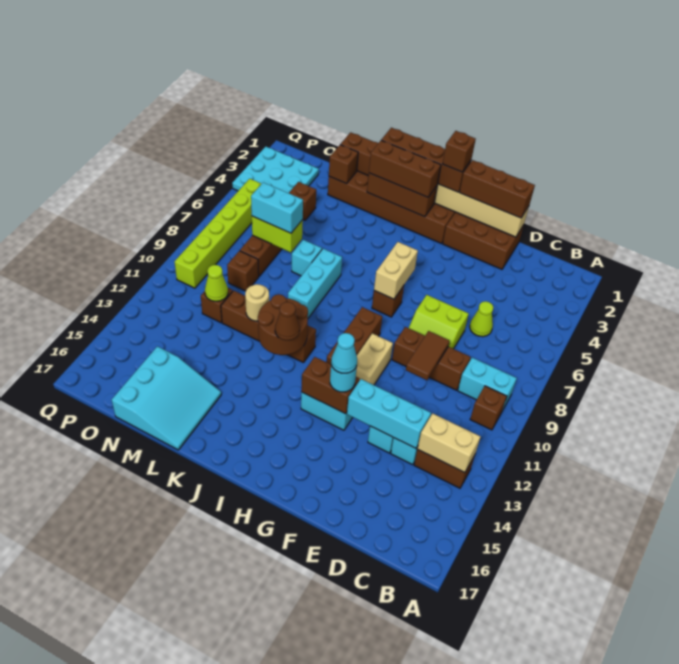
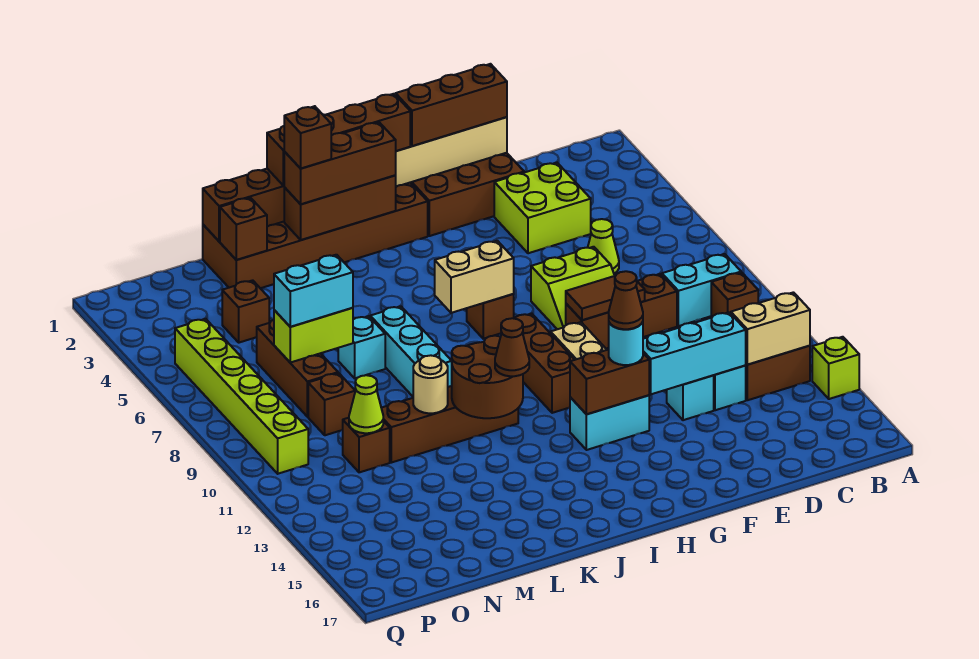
none -> lime brick A14 level 1
none -> lime brick D3:E4 level 1
brown tile E9:E10 level 2 -> brown tile E9:F9 level 2
cyan cone G13 level 4 -> brown cone G13 level 4
brown brick H1 level 4 -> brown brick K2 level 4
tan brick H6:H7 level 2 -> tan brick H7:I7 level 2
cyan slope L15:N17 level 1 top N -> none
cyan plate O2:Q4 level 1 -> none

